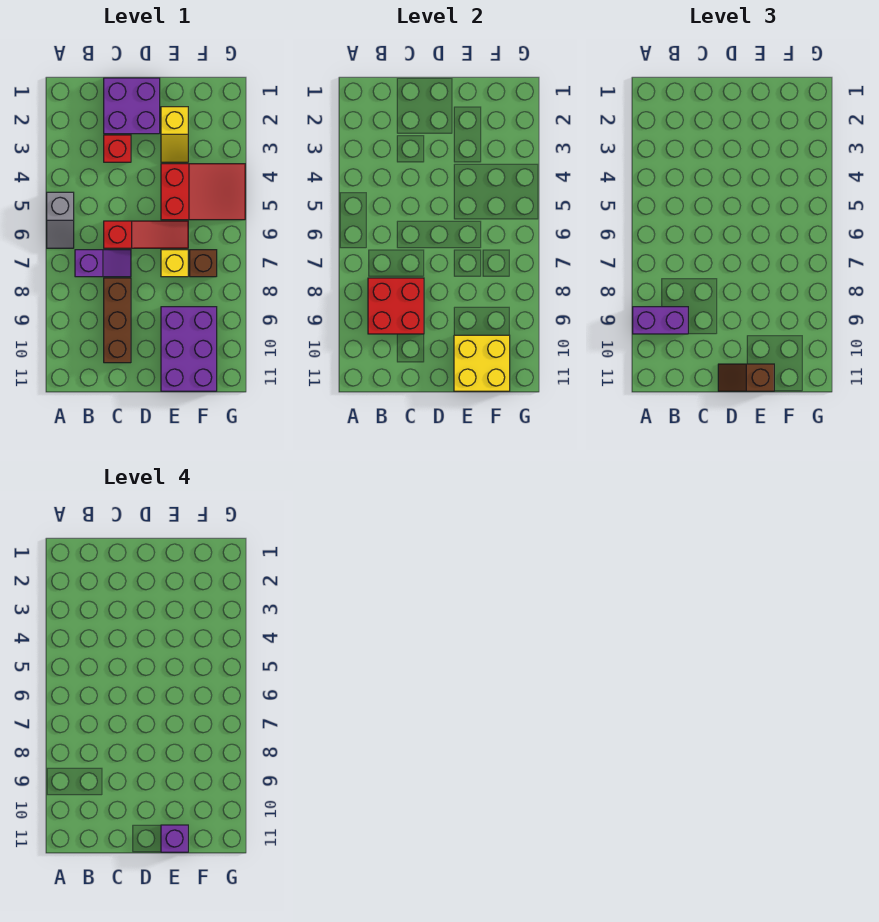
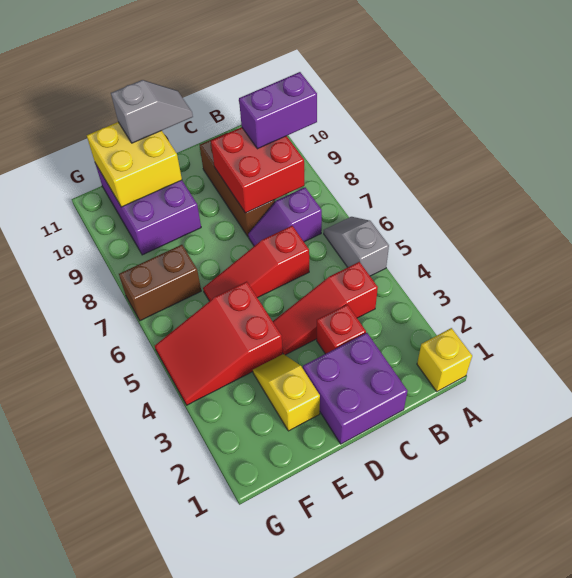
none -> red slope B4:D4 level 1 top B
brown slope D11:E11 level 3 top E -> grey slope D11:E11 level 3 top E
yellow brick E7 level 1 -> yellow brick A1 level 1
purple brick E11 level 4 -> none
brown brick F7 level 1 -> brown brick F7:G7 level 1

